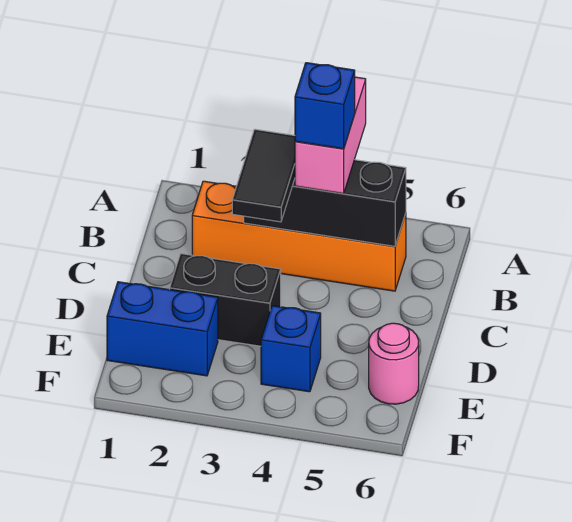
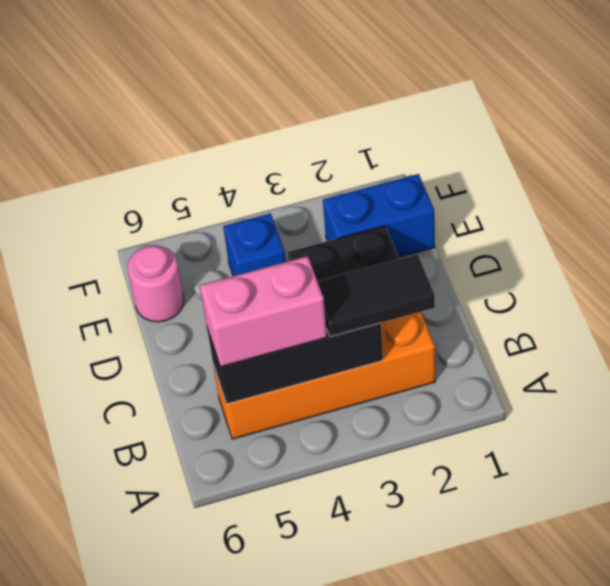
pink brick A4:B4 level 3 -> pink brick B4:B5 level 3
black tile B3:C3 level 3 -> black tile B2:B3 level 3
blue brick B4 level 4 -> none

